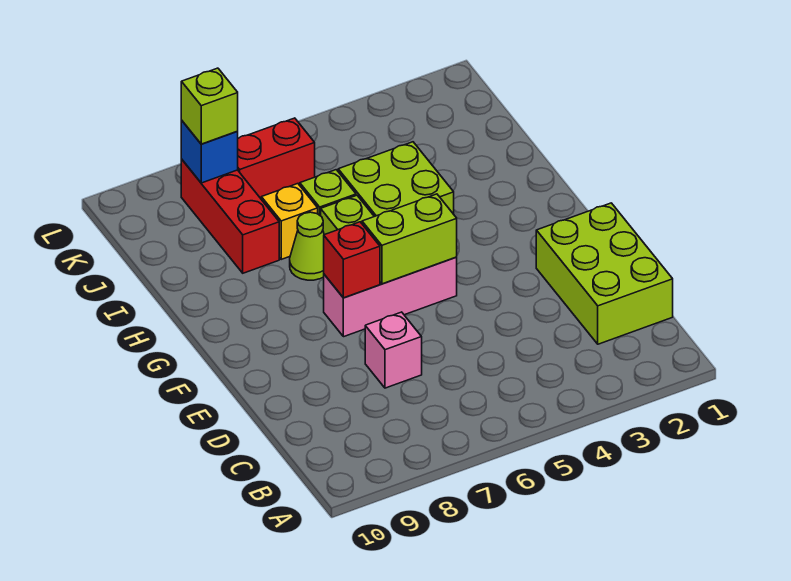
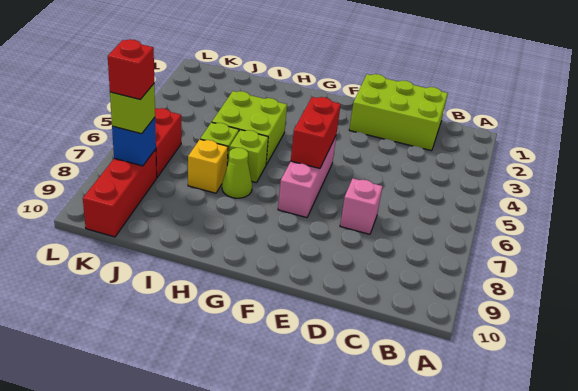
lime brick F5:F6 level 2 -> red brick F5:F6 level 2
red brick F7 level 2 -> red brick K8 level 4
red brick I8:K8 level 1 -> red brick K8:K10 level 1

